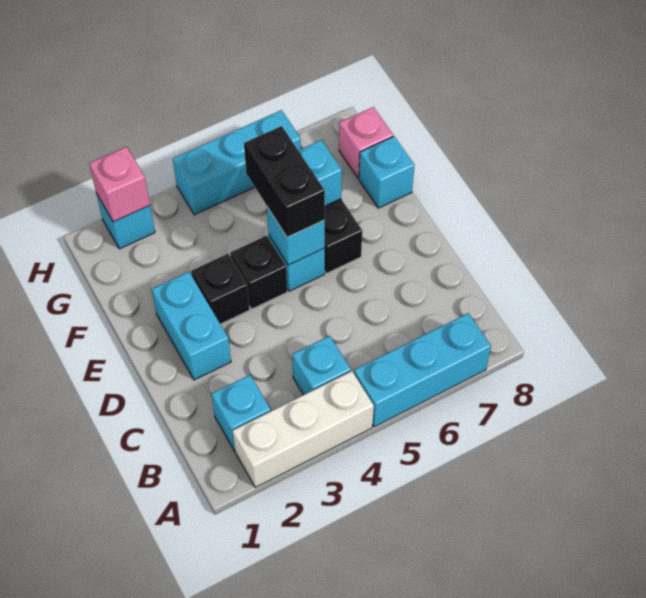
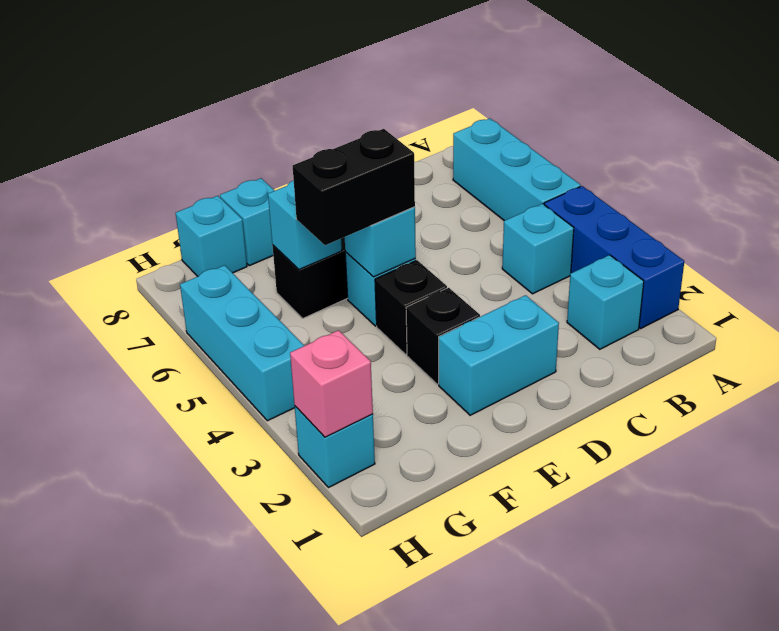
white brick A2:A4 level 1 -> blue brick A2:A4 level 1
pink brick G8 level 1 -> cyan brick G8 level 1

